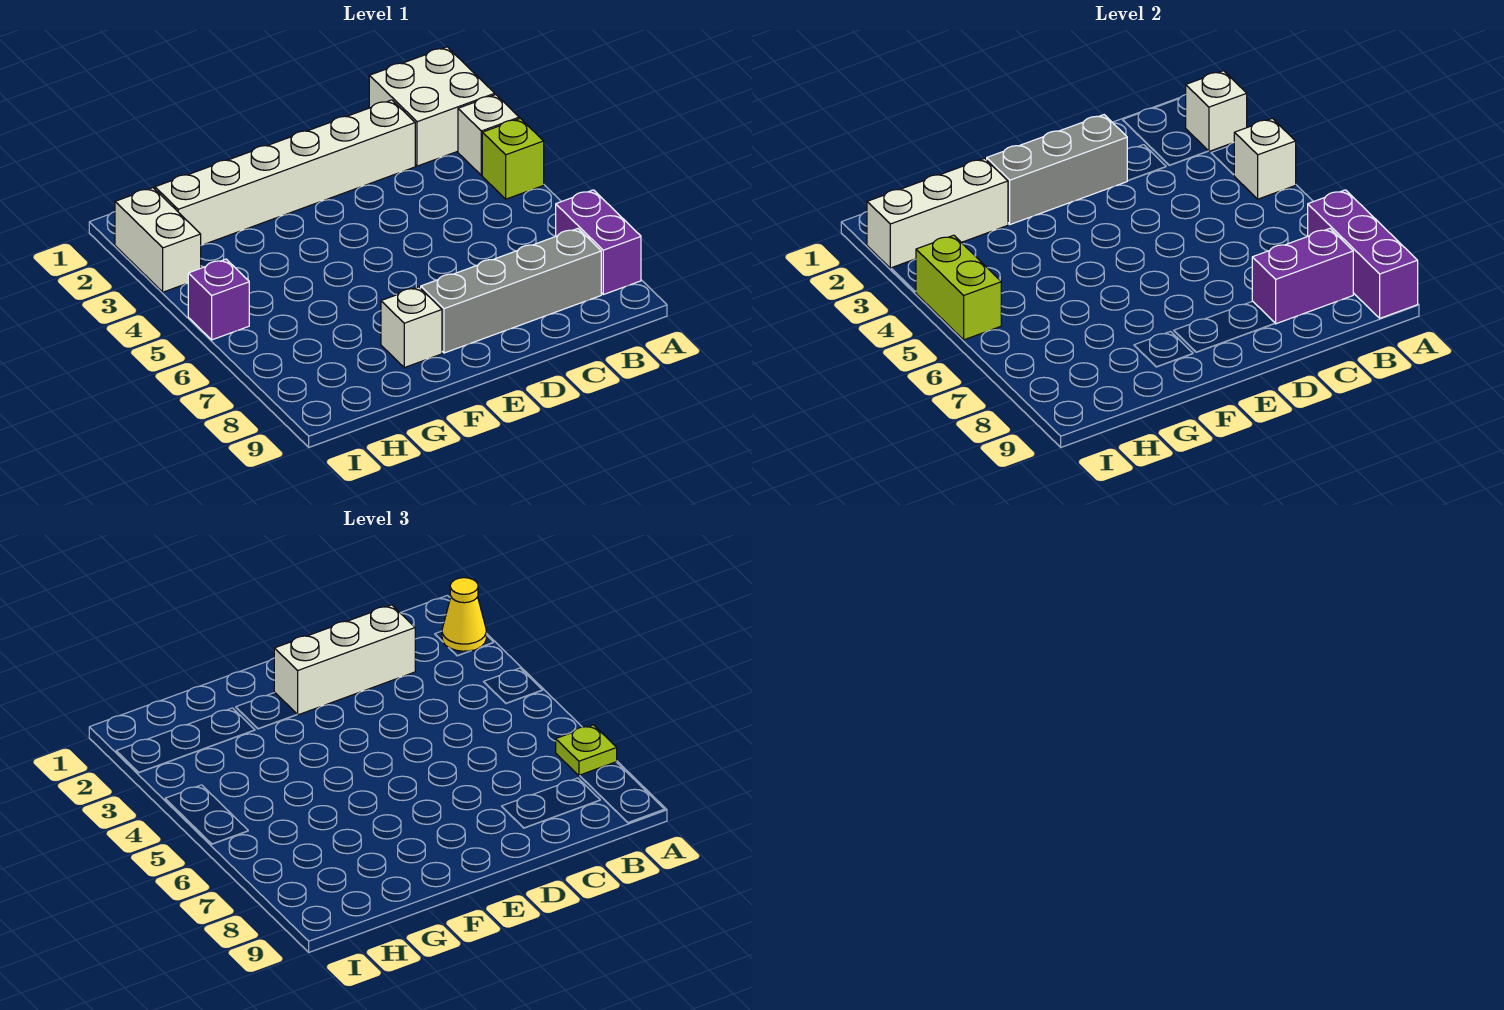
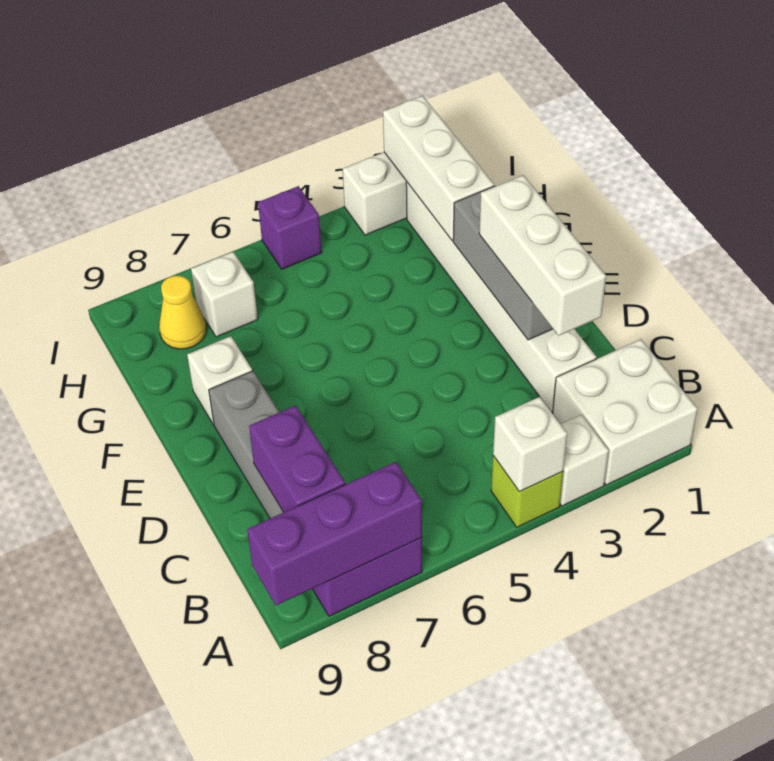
white brick A2 level 2 -> white brick H7 level 1
yellow cone A2 level 3 -> yellow cone H8 level 1
lime plate A7 level 3 -> none
lime brick I4:I5 level 2 -> none

